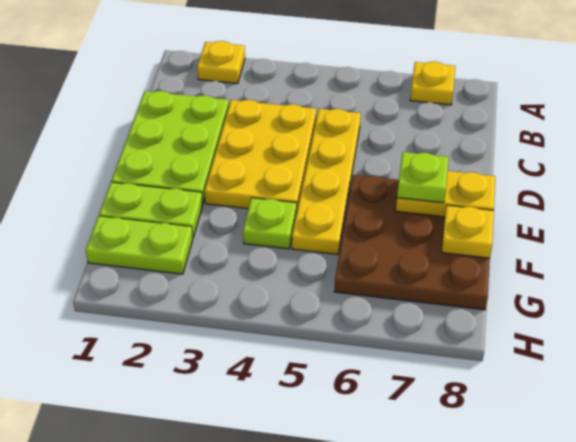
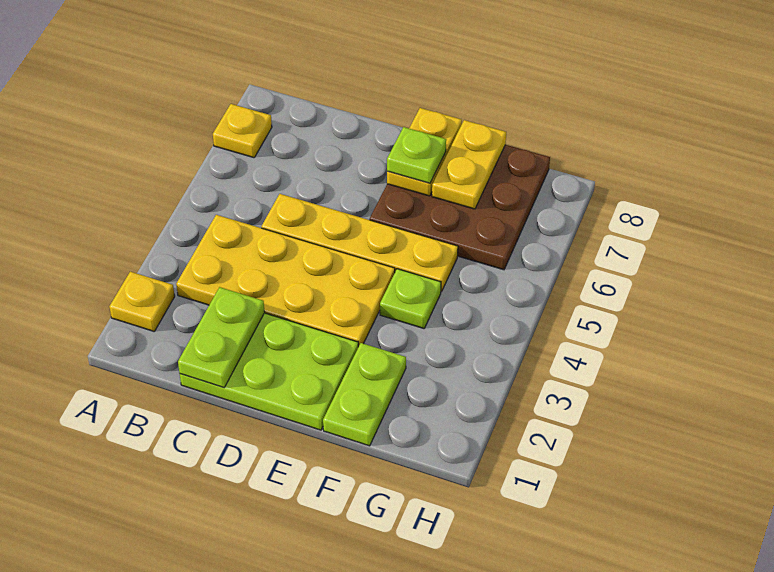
yellow plate C3:E4 level 1 -> yellow plate B3:E4 level 1
yellow plate F8 level 2 -> yellow plate F7:F8 level 2
lime plate G1:G2 level 1 -> lime plate C1:C2 level 2

